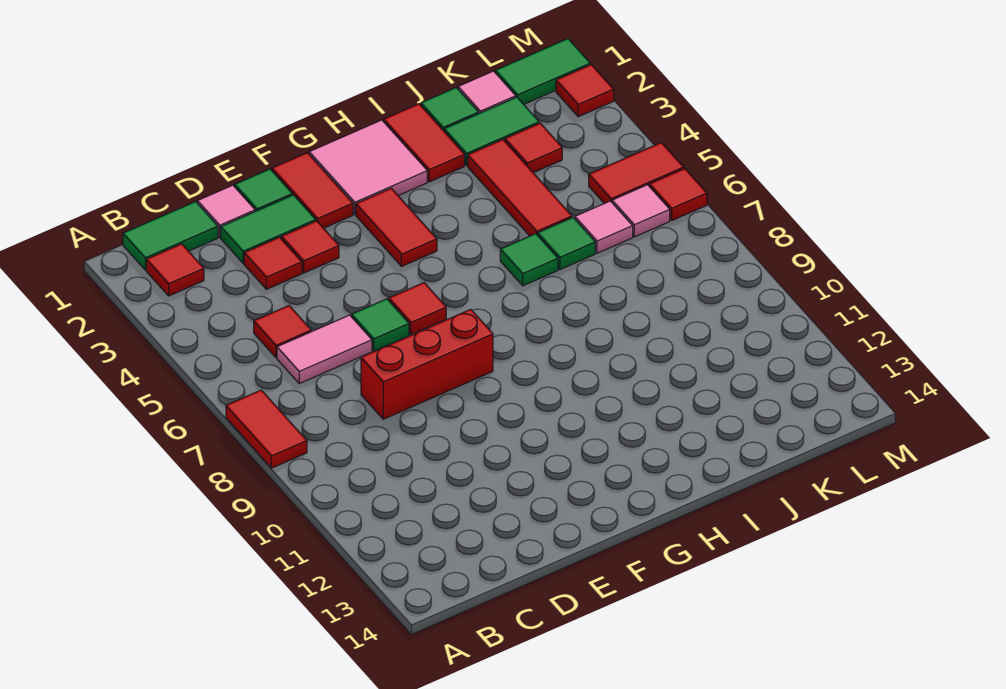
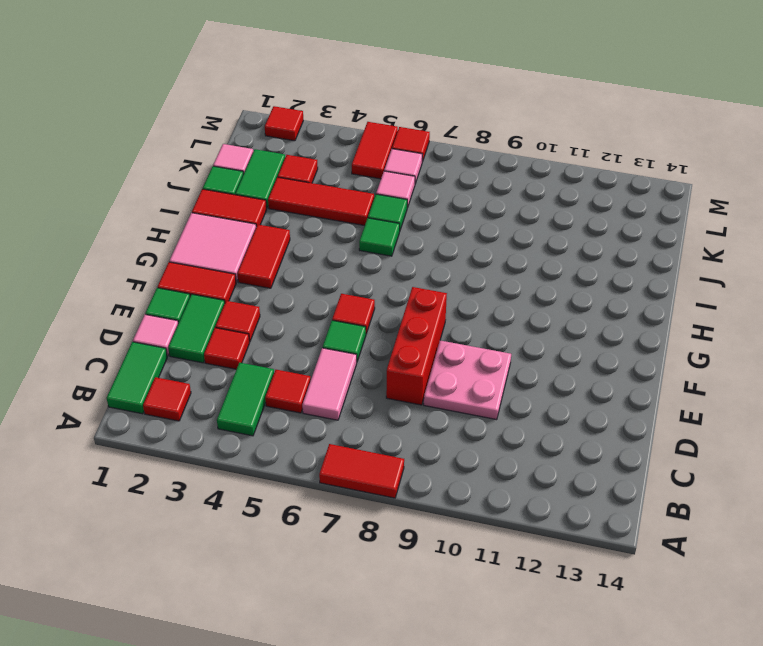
none -> pink plate D9:E10 level 1
red tile G3:G4 level 1 -> red tile G3:H3 level 1
green tile L1:M1 level 1 -> green tile B4:C4 level 1

